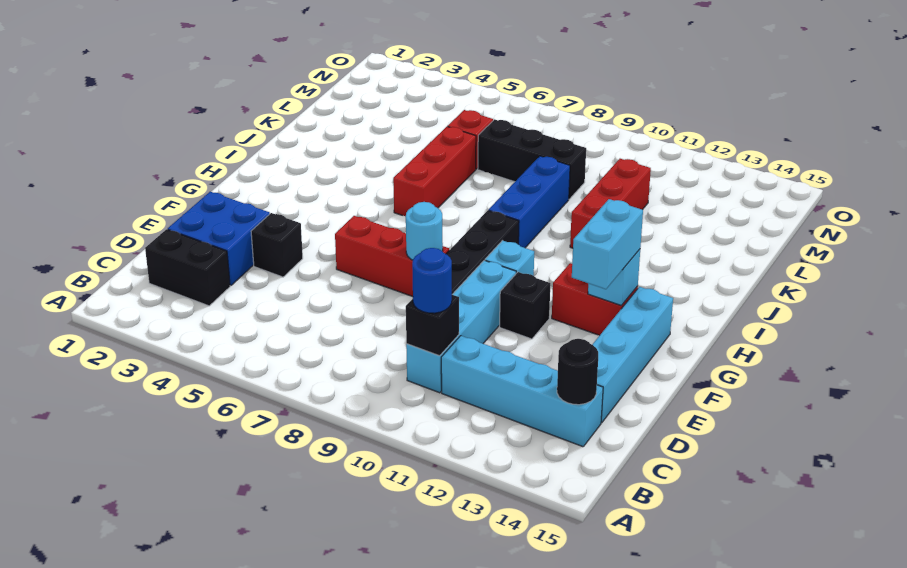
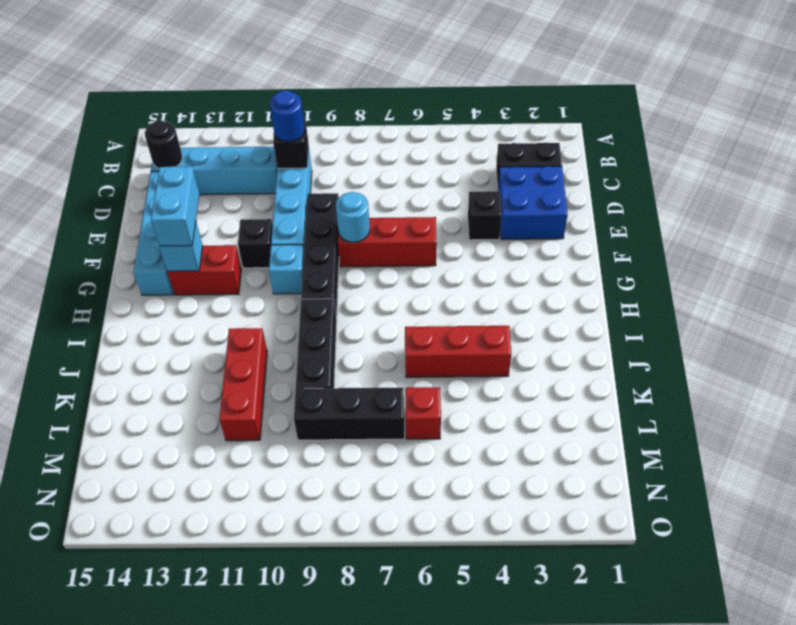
red brick I6:K6 level 1 -> red brick J4:J6 level 1
blue brick I9:K9 level 1 -> black brick I9:K9 level 1

